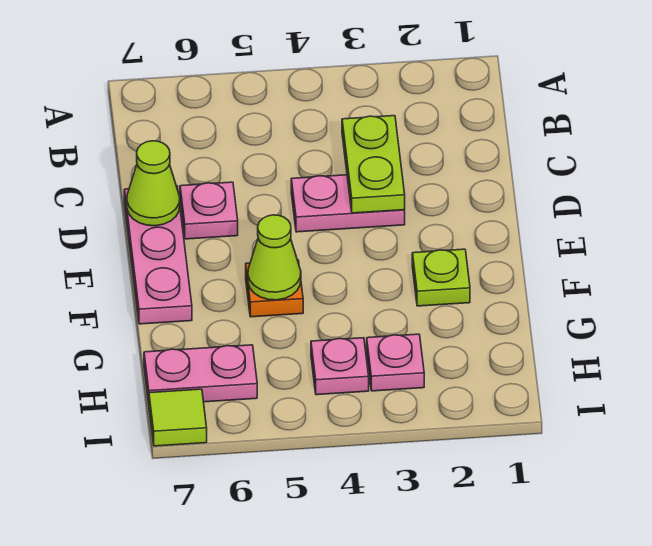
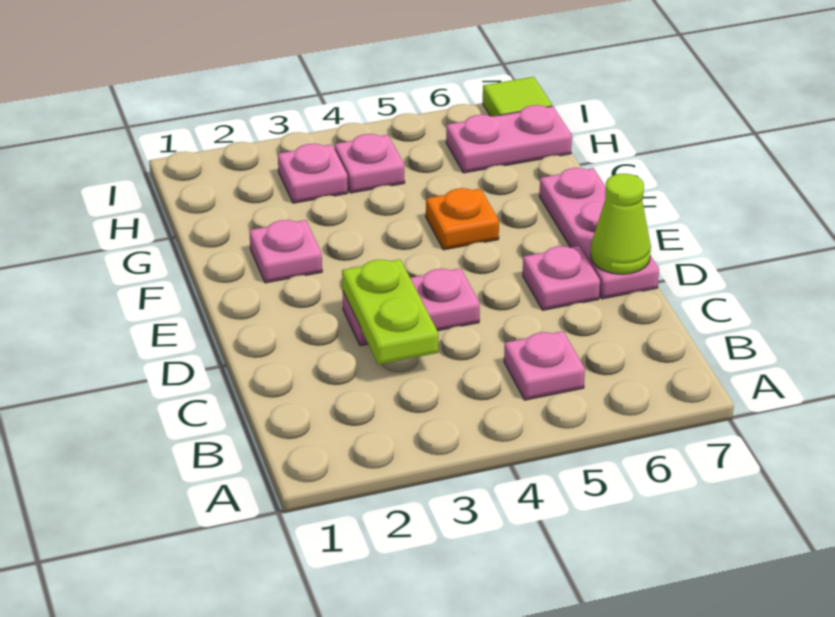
none -> pink plate B5 level 1
lime plate F2 level 1 -> pink plate F2 level 1
lime cone F5 level 2 -> none

